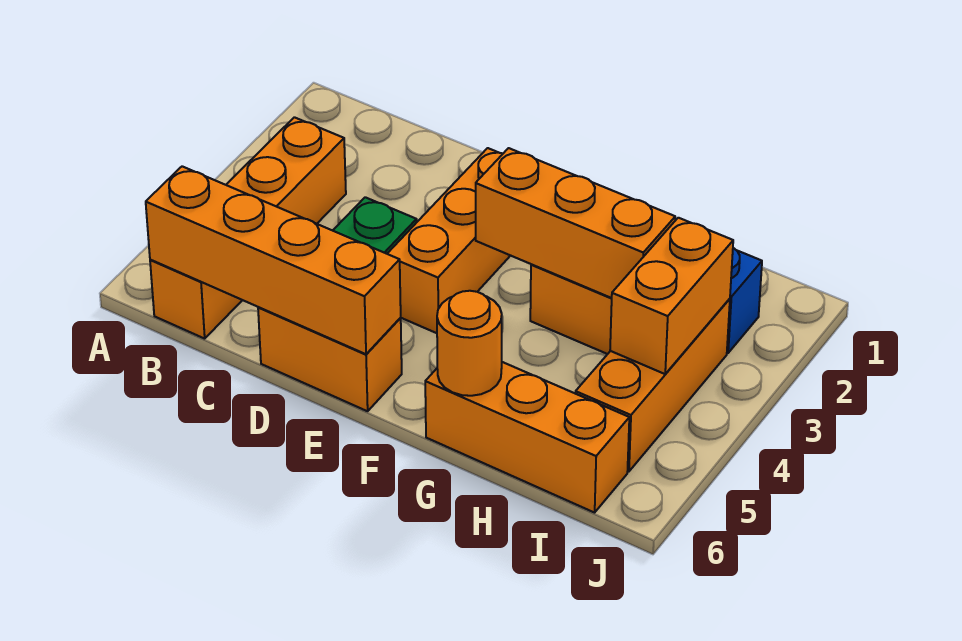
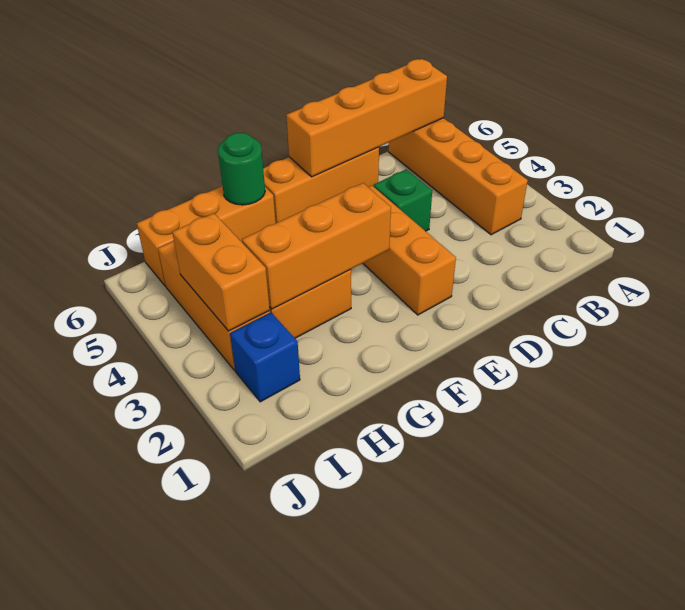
orange brick D6:E6 level 1 -> orange brick D6:F6 level 1
orange round brick G6 level 2 -> green round brick G6 level 2

